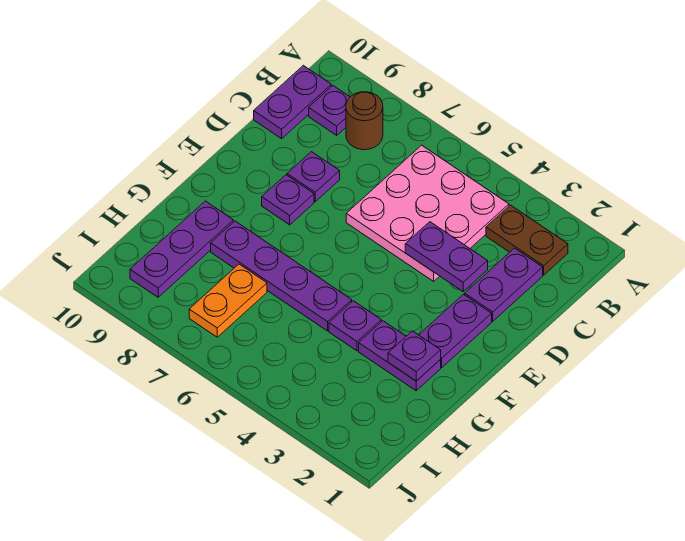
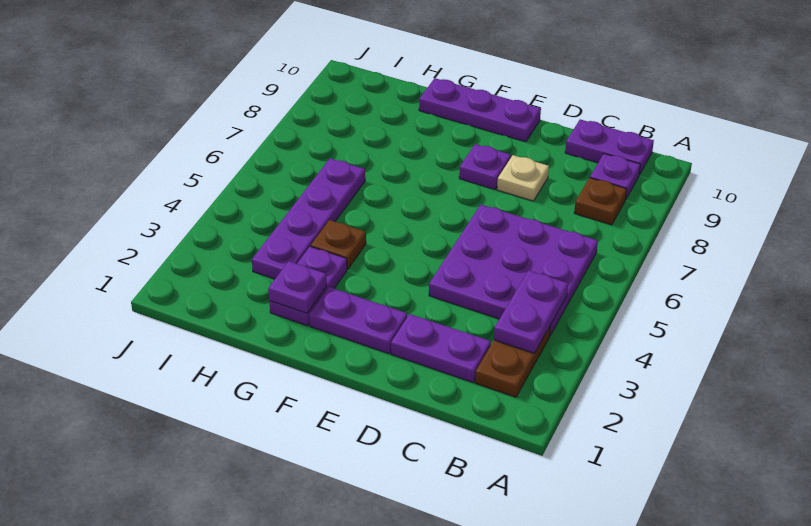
pink plate B4:D6 level 1 -> purple plate B4:D6 level 1
brown round brick B8 level 1 -> brown plate B8 level 1
purple plate D3:D4 level 2 -> purple plate B3:B4 level 2
purple plate D8 level 1 -> tan plate D8 level 1
purple plate G4 level 1 -> brown plate G4 level 1
purple plate G5:G8 level 1 -> purple plate H3:H6 level 1
purple plate G9:I9 level 1 -> purple plate E10:G10 level 1
orange plate H7:I7 level 1 -> none

